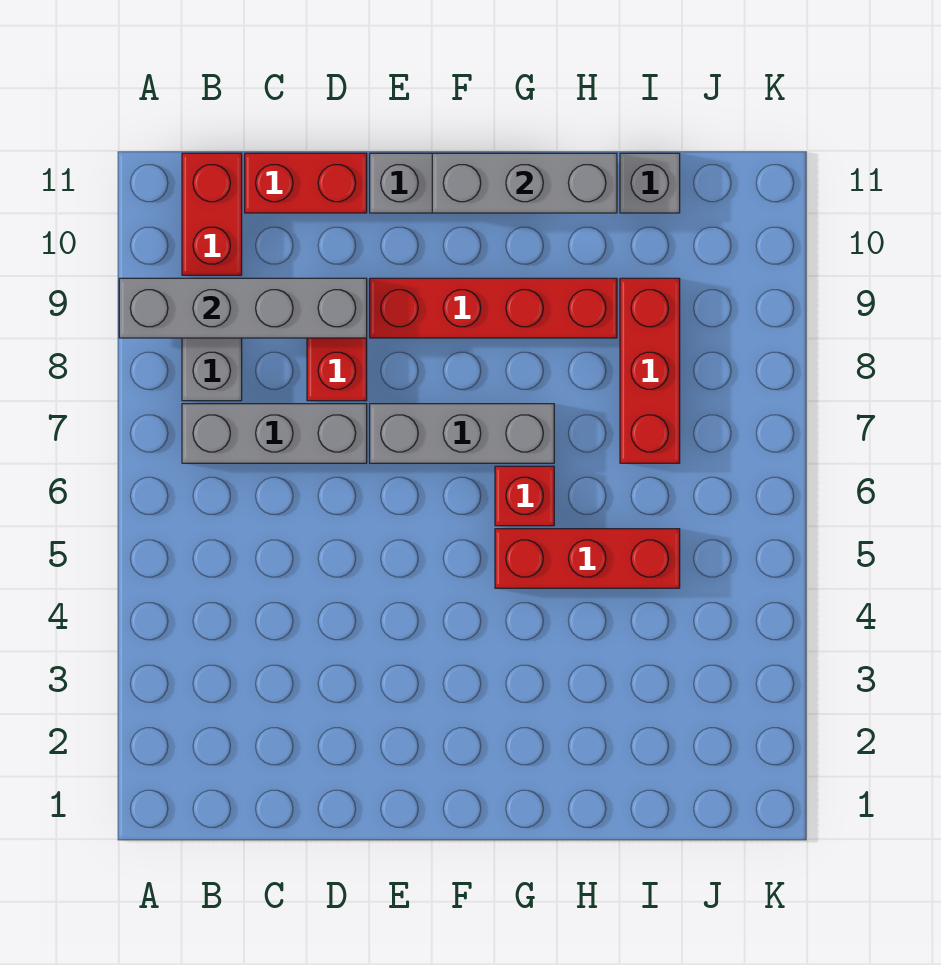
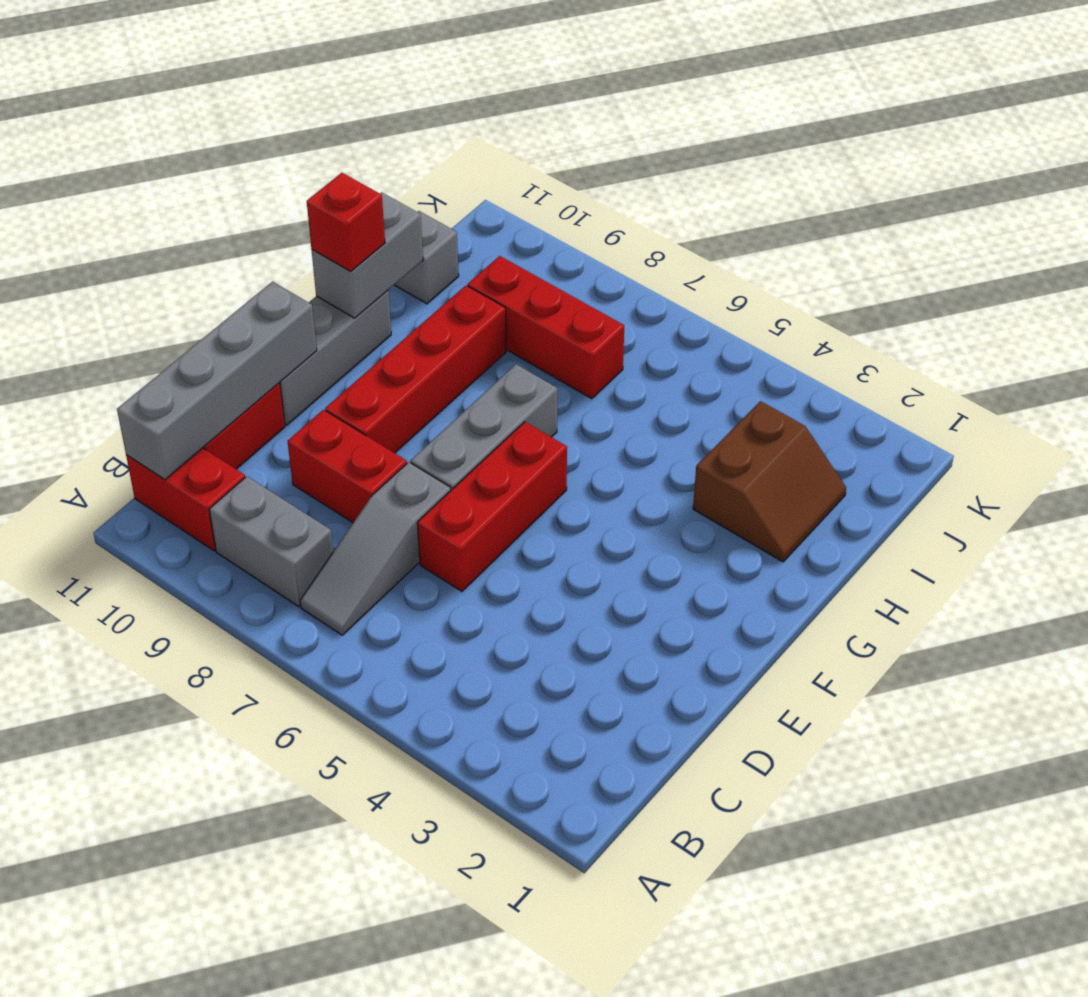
grey brick A9:D9 level 2 -> grey brick B11:E11 level 2
grey brick B7:D7 level 1 -> grey slope B7:D7 level 1 top D
grey brick F11:H11 level 2 -> grey brick G11:H11 level 2
red brick G5:I5 level 1 -> red brick D6:F6 level 1
red brick G6 level 1 -> red brick G11 level 3
none -> brown slope H2:I3 level 1 top 3

